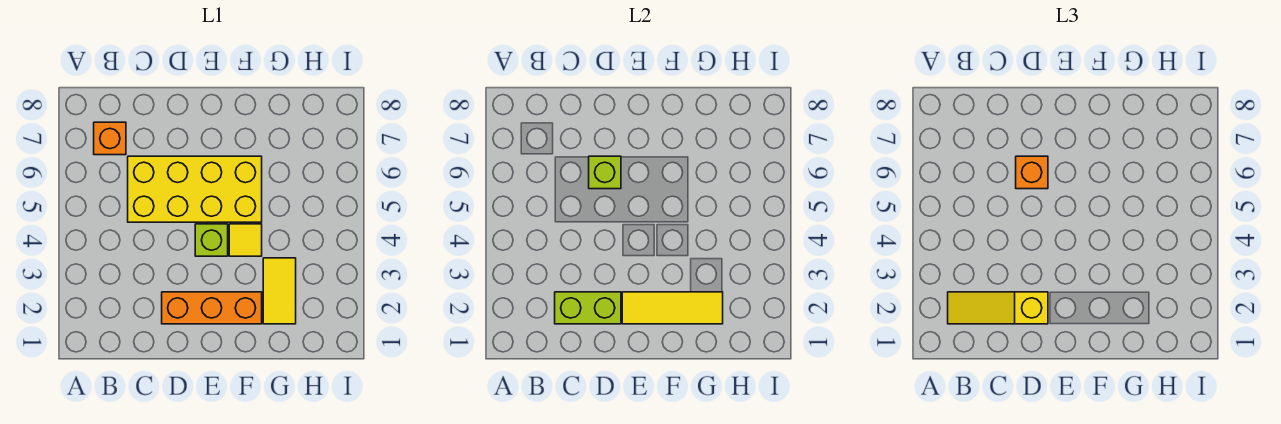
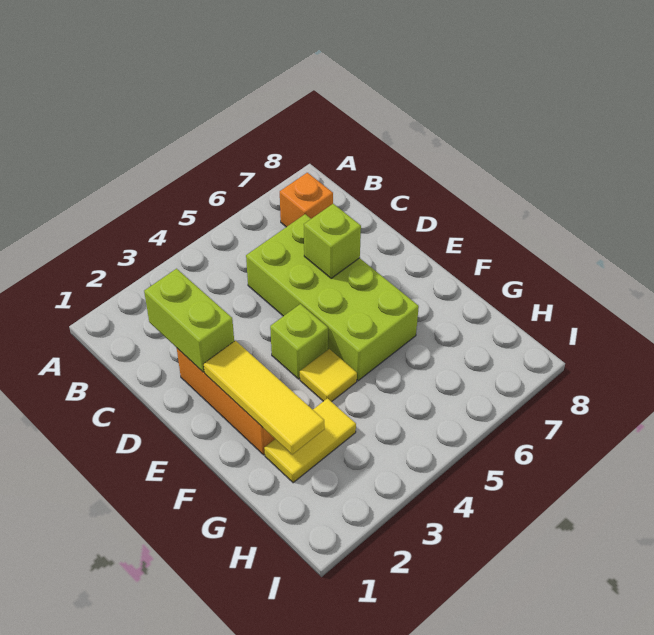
yellow slope B2:D2 level 3 top D -> none
yellow brick C5:F6 level 1 -> lime brick C5:F6 level 1
orange brick D6 level 3 -> none

